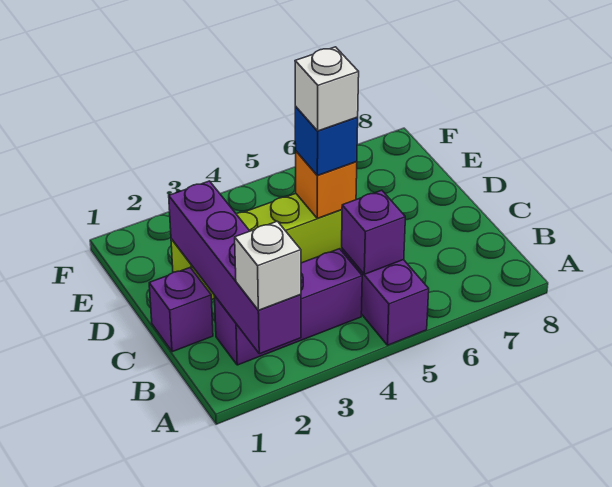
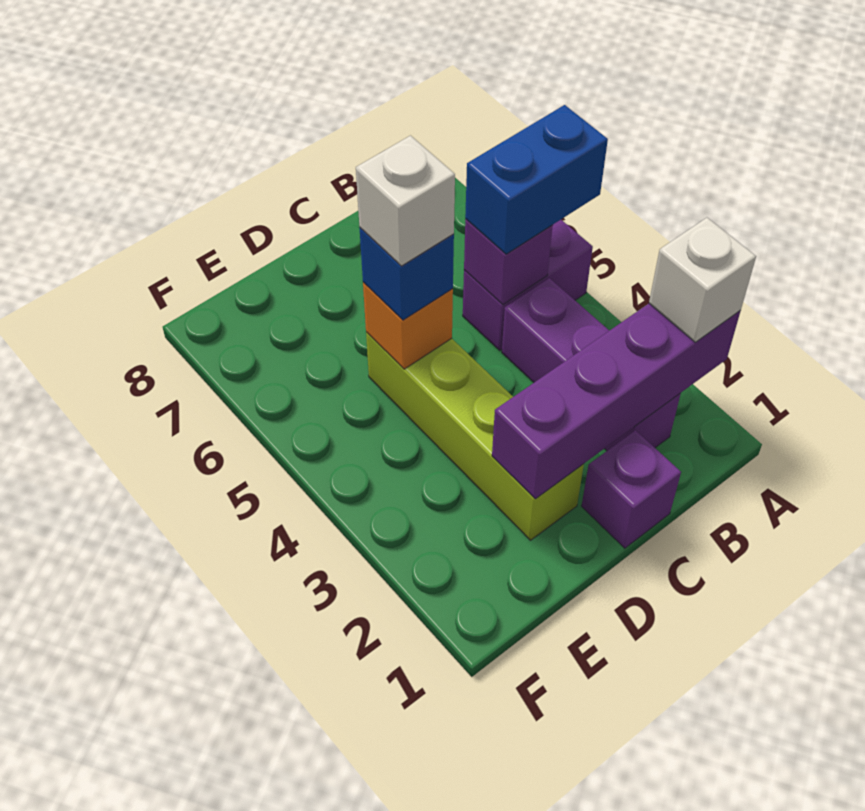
none -> blue brick A5:B5 level 3

